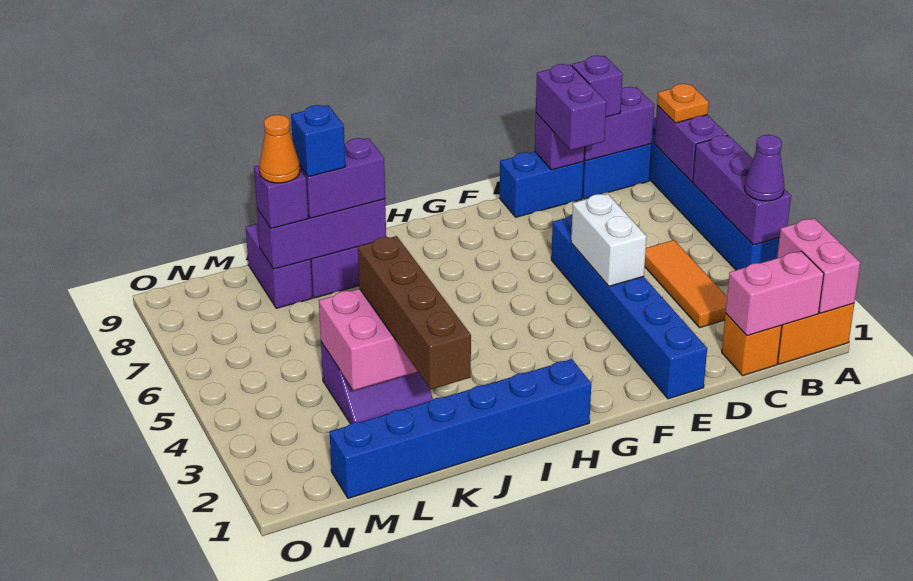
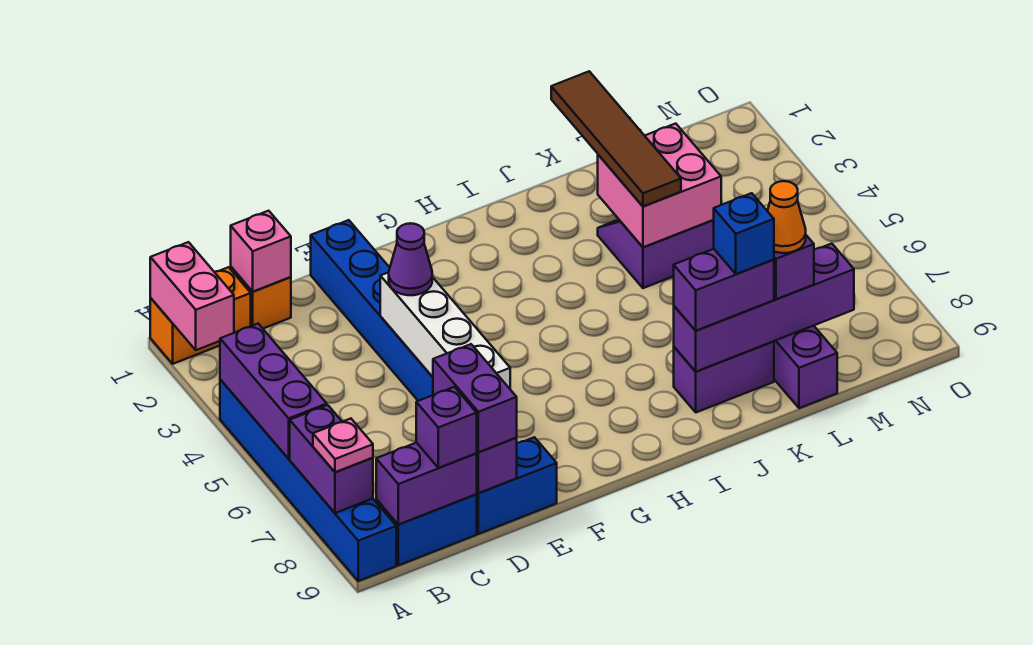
purple cone A4 level 3 -> purple cone E4 level 3
orange plate A8 level 3 -> pink plate A8 level 3
pink brick B1:C1 level 2 -> pink brick C1 level 2
orange tile C3:C5 level 1 -> none
white brick E4:E5 level 2 -> white brick E4:E7 level 2
blue brick H1:M1 level 1 -> none
purple brick J8:L8 level 2 -> purple brick J8:M8 level 2
brown brick K1:K4 level 3 -> brown tile K1:K4 level 3

